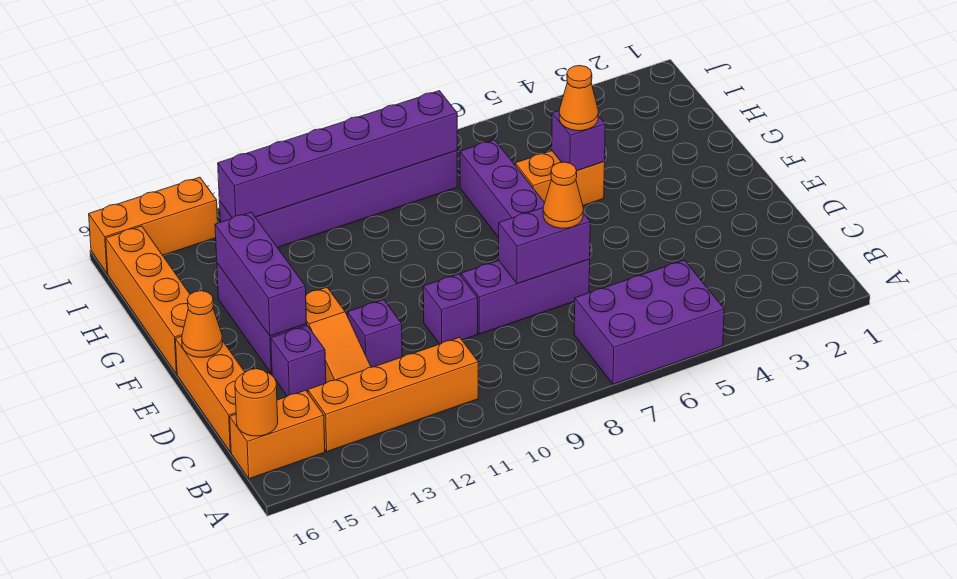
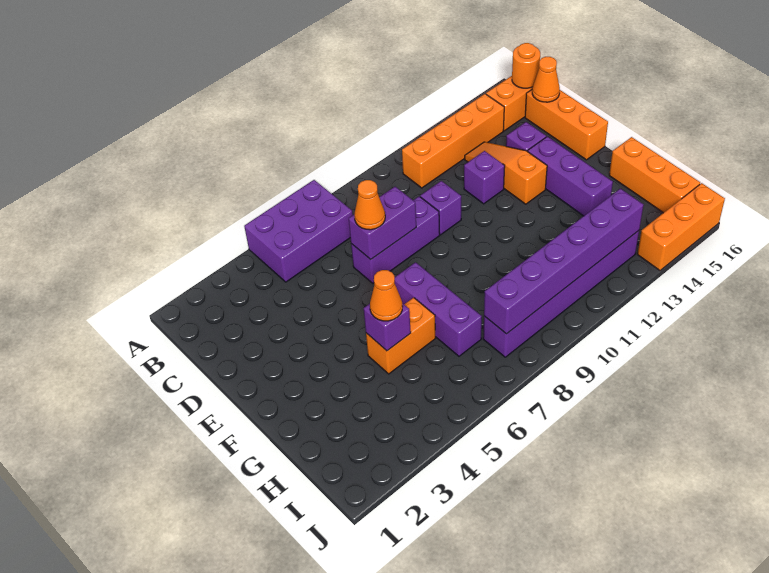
purple brick E14:G14 level 2 -> none
orange cone E16 level 2 -> orange cone C16 level 2
orange brick F16:I16 level 1 -> orange brick G16:I16 level 1

